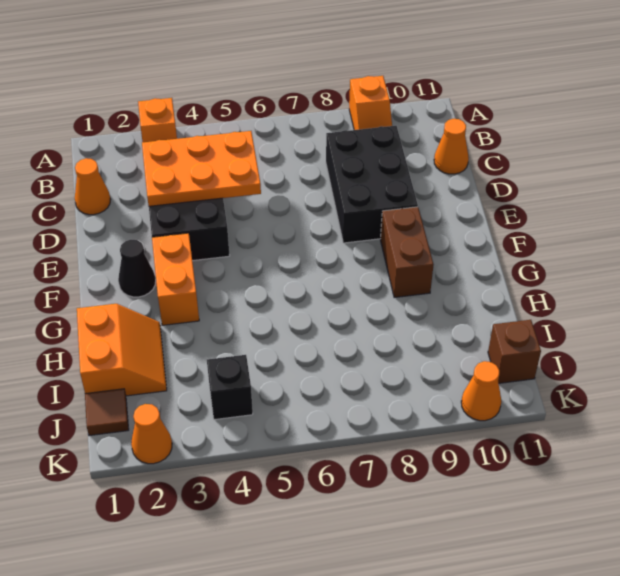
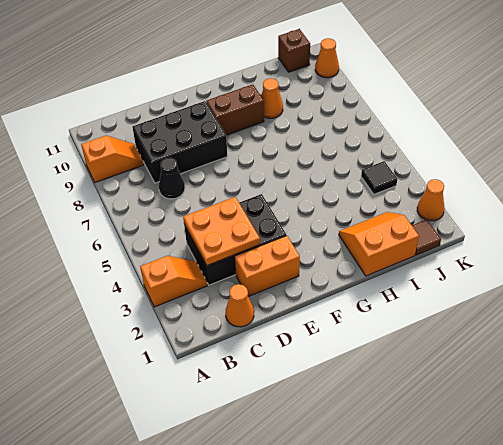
orange plate C3:D5 level 2 -> orange plate C3:D4 level 2
orange cone C11 level 1 -> orange cone H9 level 1
black cone F2 level 1 -> black cone C7 level 1
orange brick F3:G3 level 1 -> orange brick D2:E2 level 1
black brick J4 level 1 -> black tile J4 level 1

